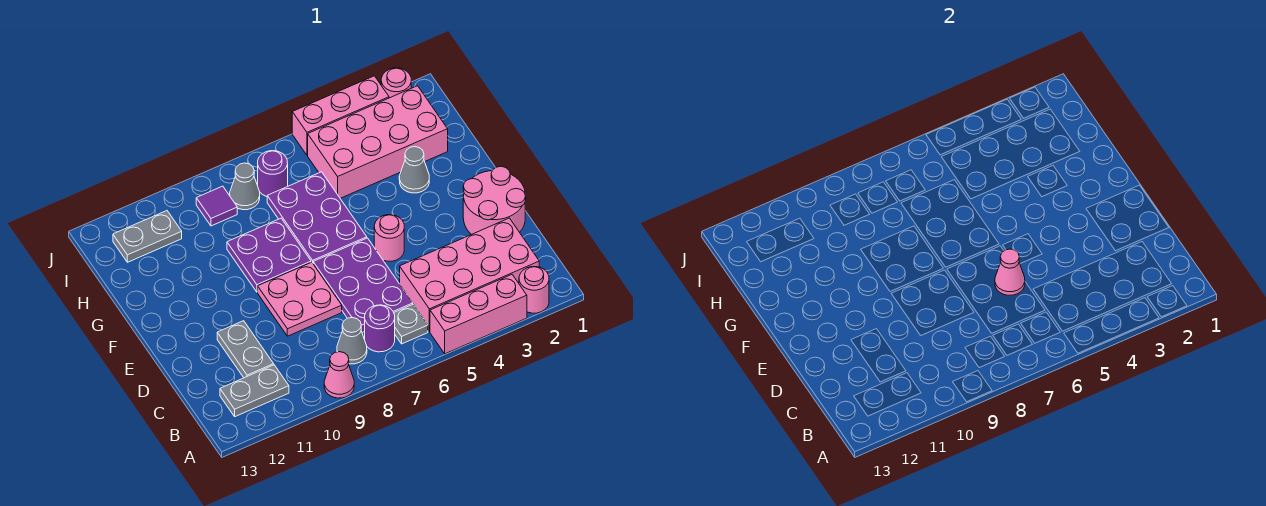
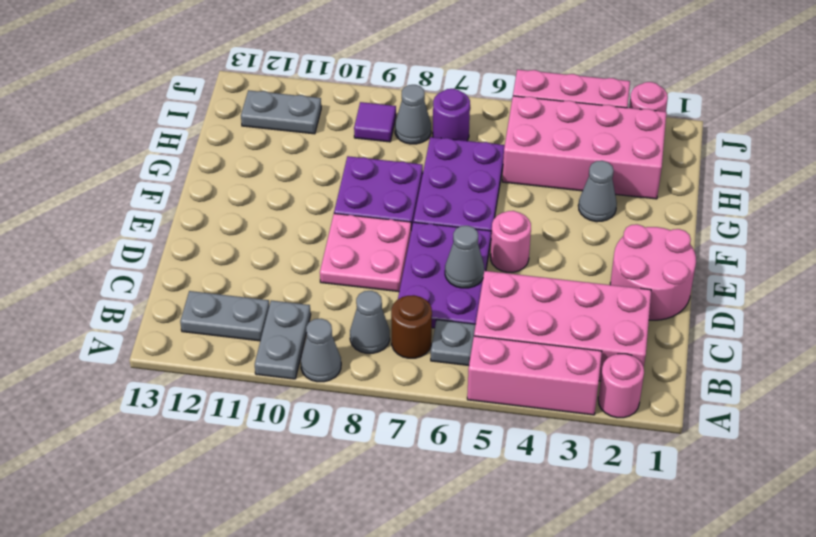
pink cone A9 level 1 -> grey cone A9 level 1
purple round brick B7 level 1 -> brown round brick B7 level 1
grey plate C11:D11 level 1 -> grey plate A10:B10 level 1
pink cone D6 level 2 -> grey cone D6 level 2

